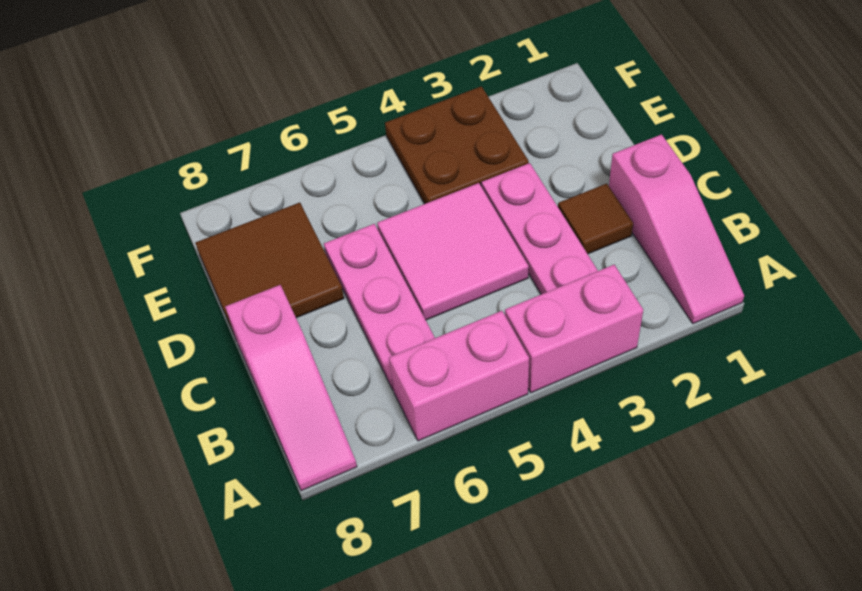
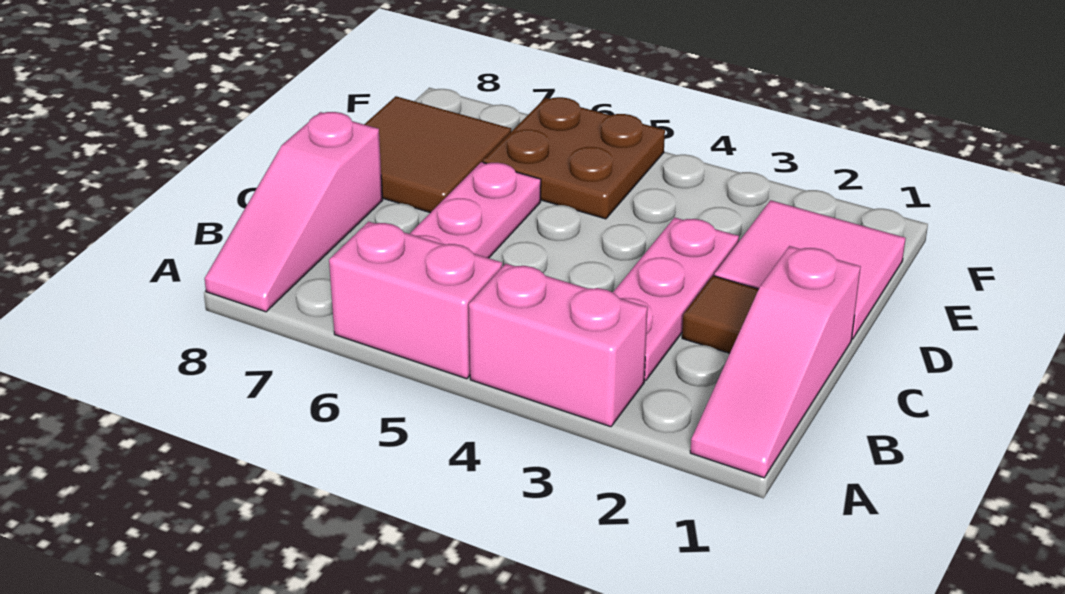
pink tile C4:D5 level 1 -> pink tile D1:E2 level 1
brown plate E3:F4 level 1 -> brown plate E5:F6 level 1

